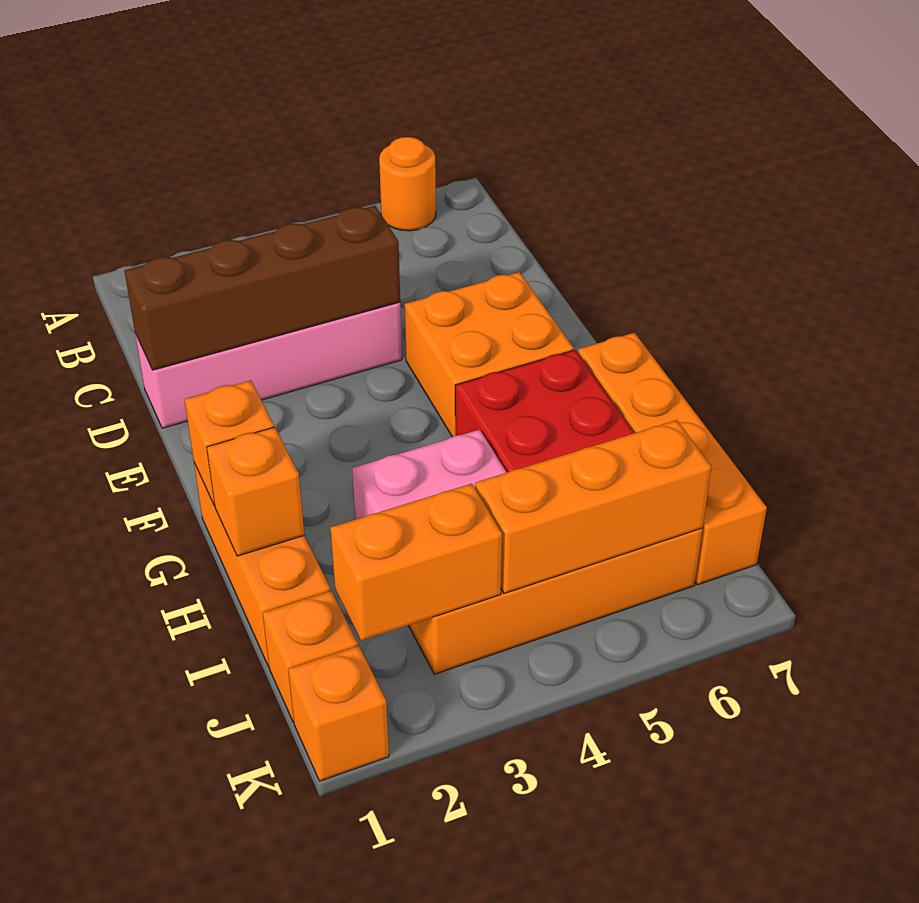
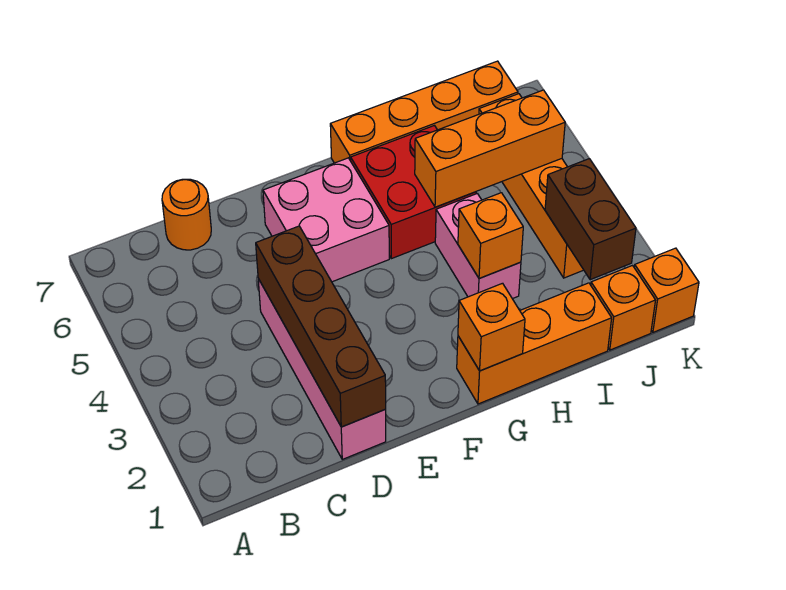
orange round brick A6 level 1 -> orange round brick C7 level 1
orange brick E5:F6 level 1 -> pink brick E5:F6 level 1
orange brick H1 level 2 -> orange brick H3 level 2
orange brick J2:J3 level 2 -> brown brick J2:J3 level 2
orange brick J4:J6 level 2 -> orange brick H5:J5 level 2

